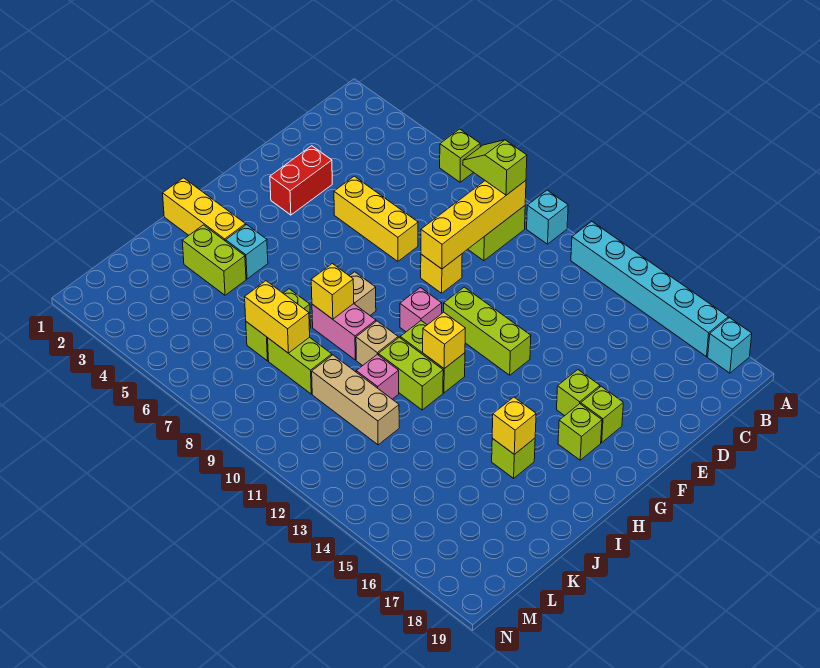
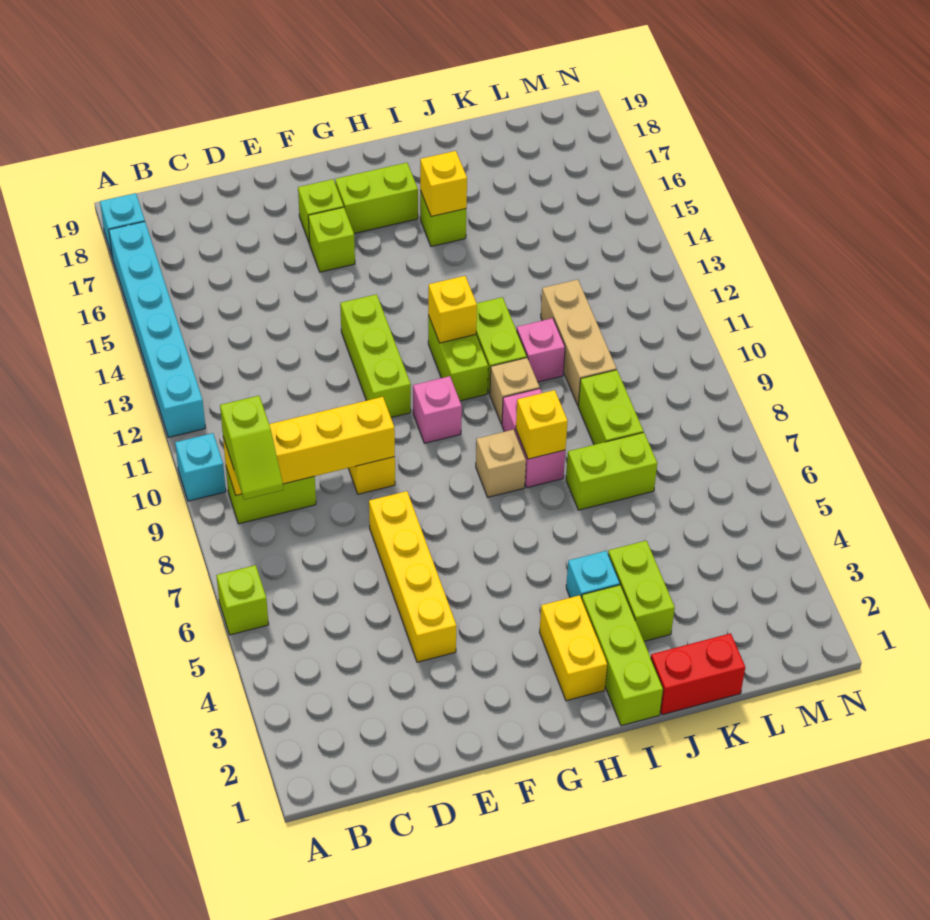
red brick E3:F3 level 1 -> red brick J1:K1 level 1
yellow brick E5:E7 level 1 -> yellow brick E4:E7 level 1
lime brick G17 level 1 -> lime brick G17:H17 level 1
yellow brick I1:I3 level 1 -> lime brick I1:I3 level 1
yellow brick K7:K8 level 2 -> yellow brick H2:H3 level 1

